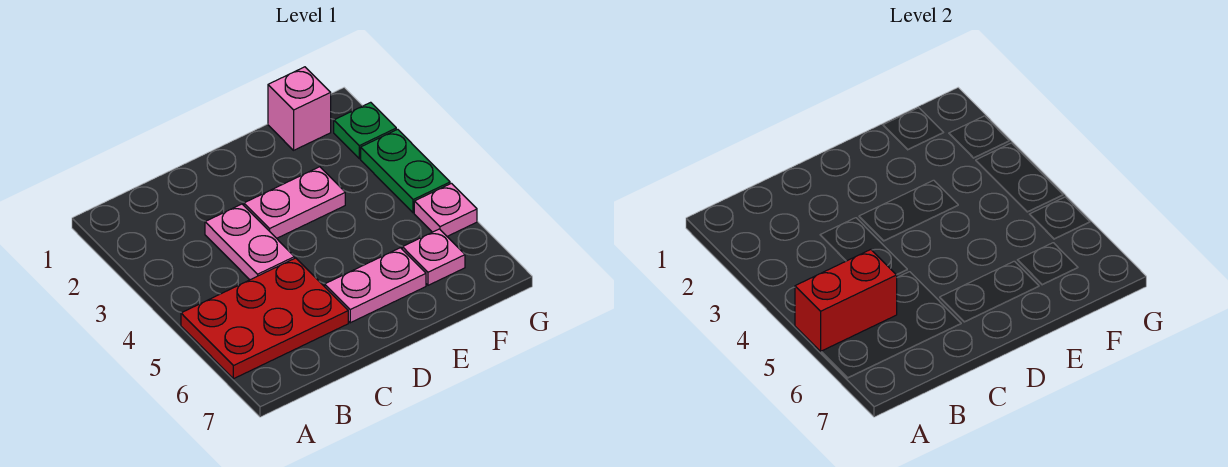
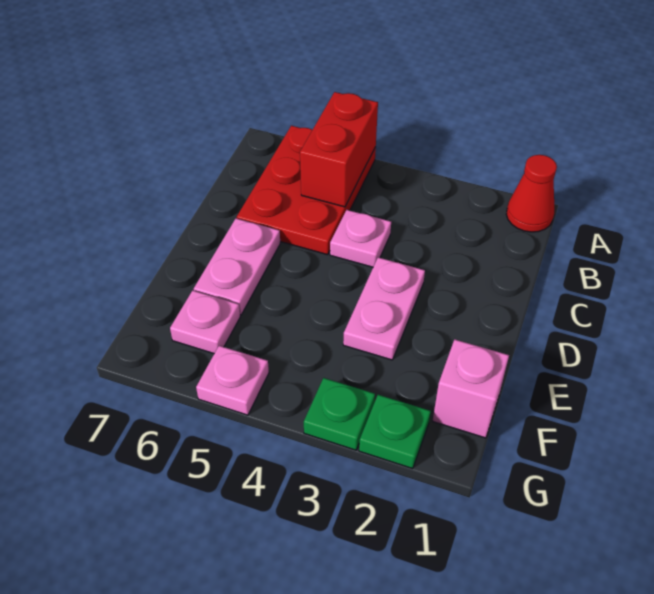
none -> red cone A1 level 1
pink plate C3:C4 level 1 -> pink plate C4 level 1
green plate G3:G4 level 1 -> green plate G3 level 1

